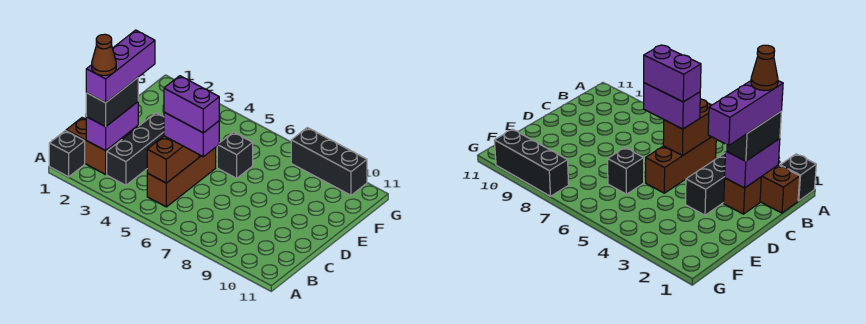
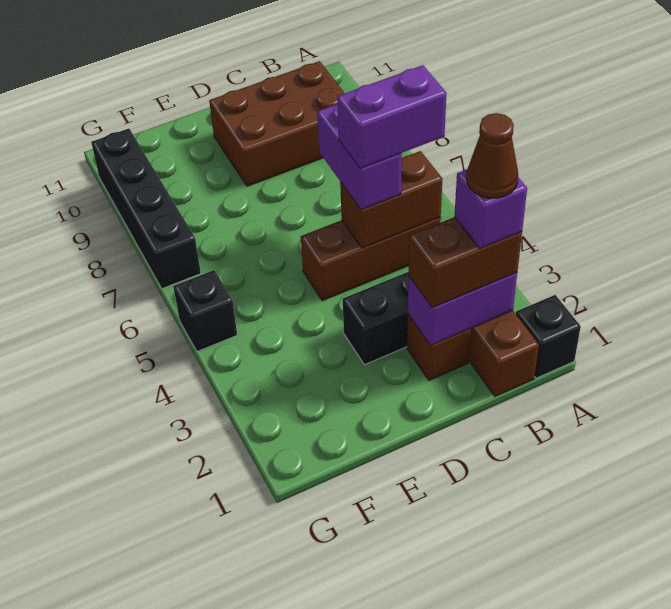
black brick B2:C2 level 3 -> brown brick B2:C2 level 3
purple brick B2:D2 level 4 -> purple brick B2 level 4
none -> brown brick B9:D10 level 1
purple brick C5:C6 level 4 -> purple brick B5:C5 level 4
black brick E6 level 1 -> black brick G5 level 1
black brick G8:G10 level 1 -> black brick G7:G10 level 1

